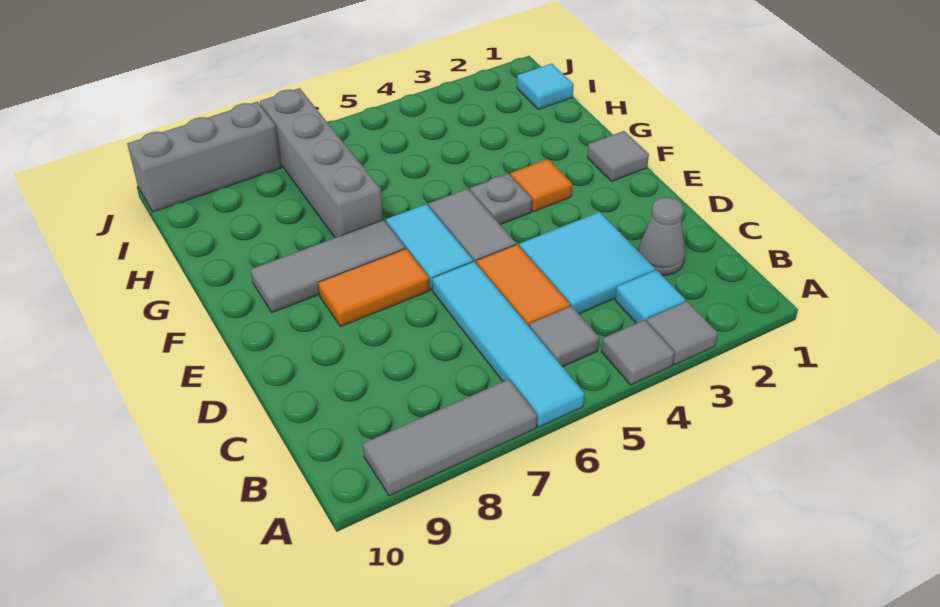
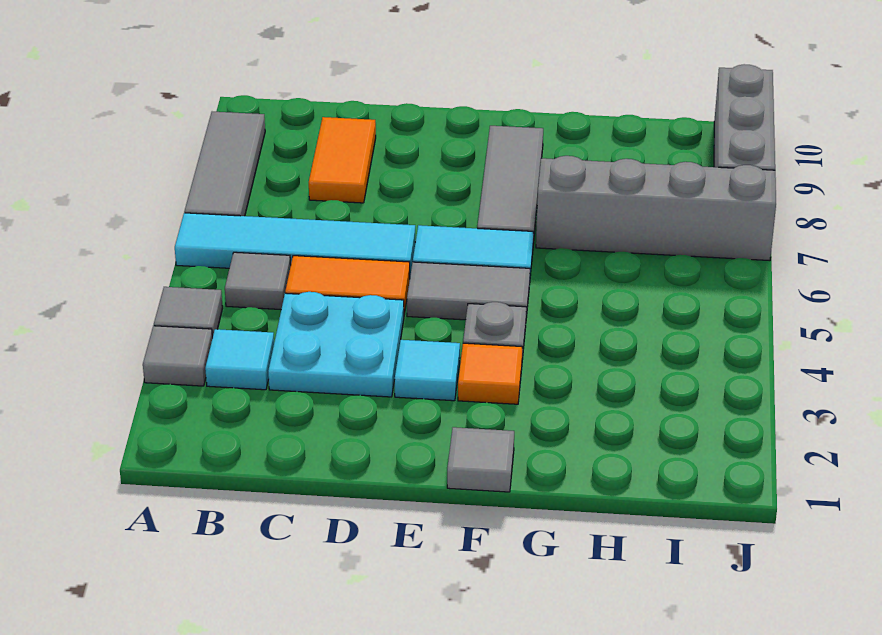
grey cone C2 level 1 -> none
cyan tile C3:D4 level 1 -> cyan plate C3:D4 level 1
orange tile E7:E8 level 1 -> orange tile C8:C9 level 1
cyan tile I1 level 1 -> cyan tile E3 level 1

